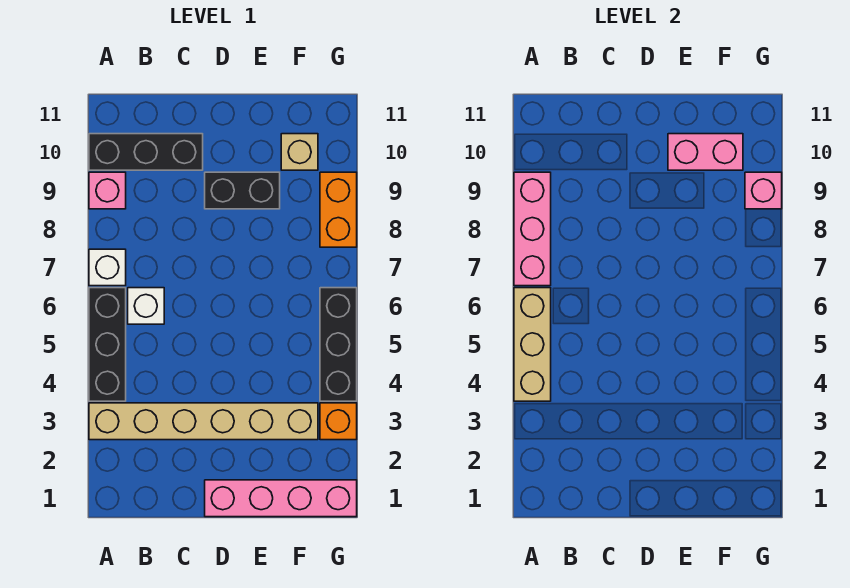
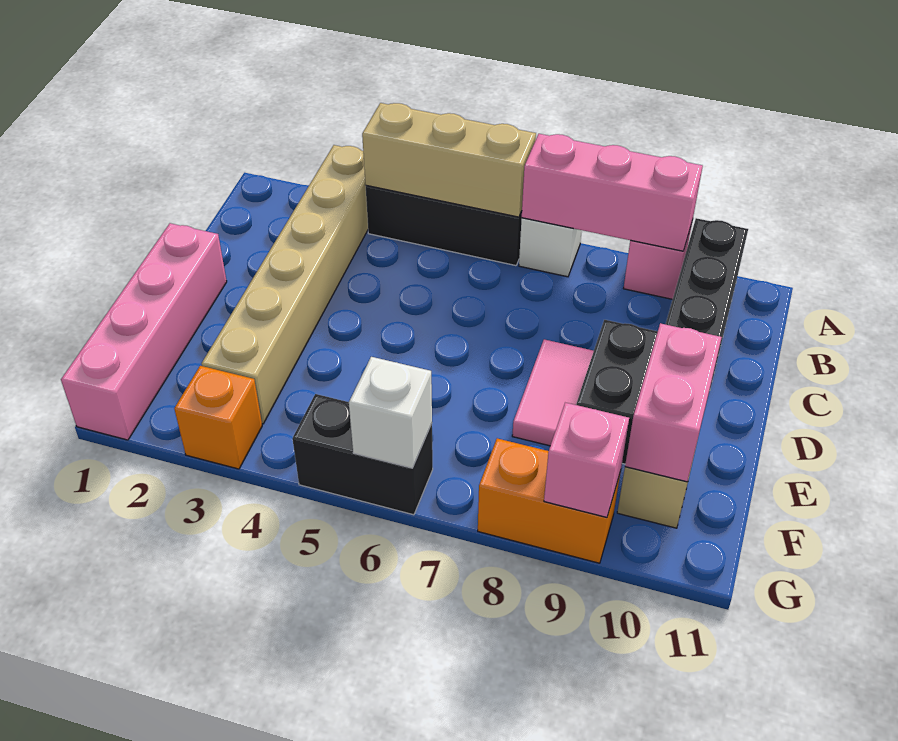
white brick B6 level 1 -> white brick G6 level 2
none -> pink tile D8:E8 level 1
black brick G4:G6 level 1 -> black brick G5:G6 level 1

